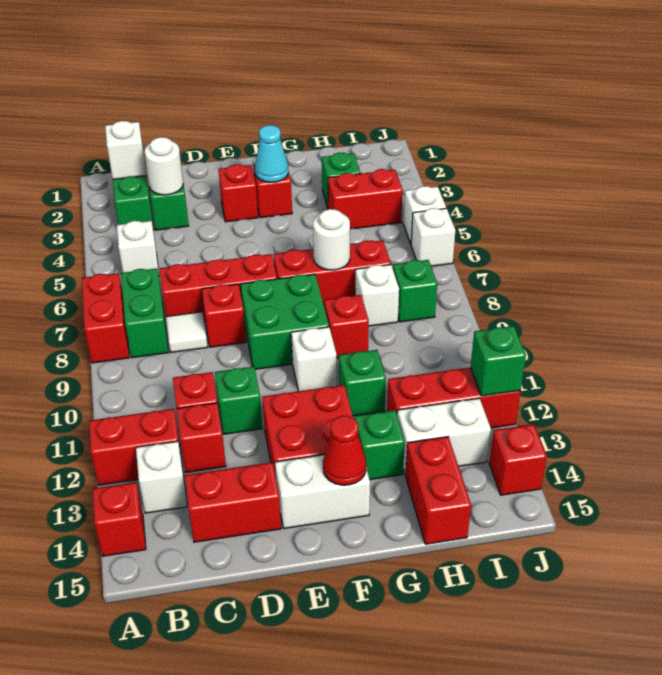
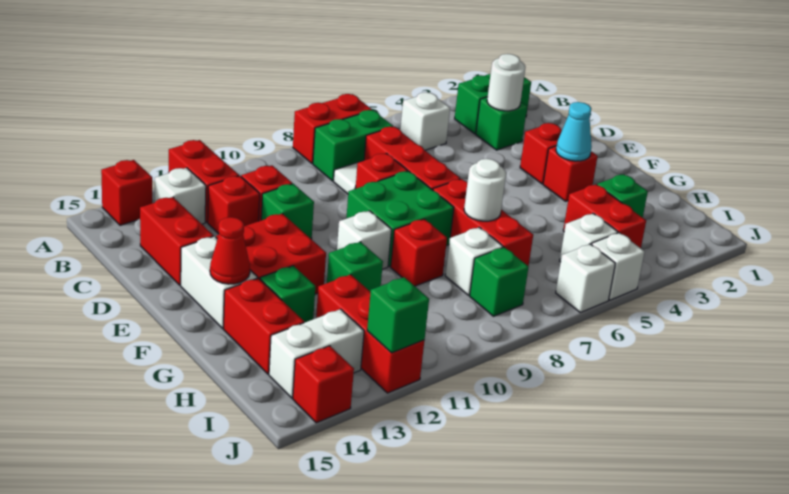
white brick B2 level 2 -> white brick I5 level 1
white brick H13:I13 level 1 -> white brick I13:I14 level 1
red brick H14:H15 level 1 -> red brick G14:H14 level 1

